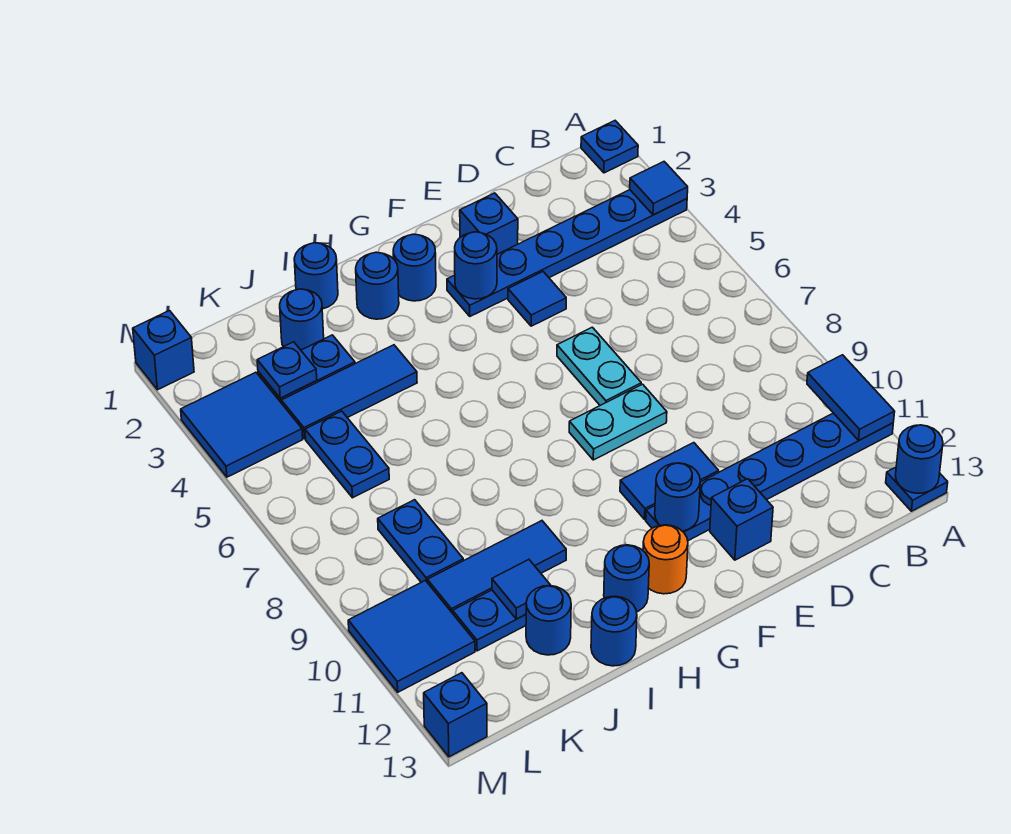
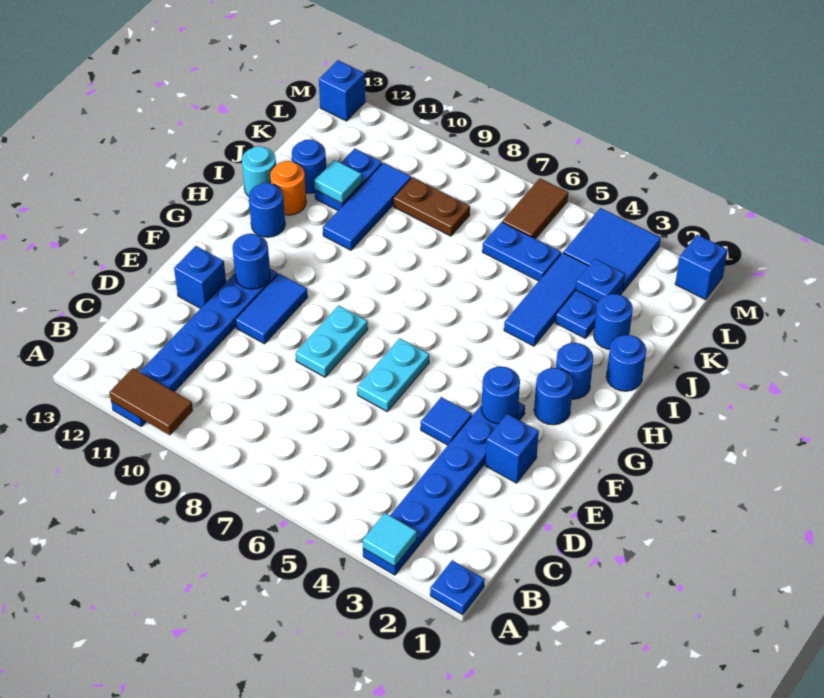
blue tile A3 level 2 -> cyan tile A3 level 2
blue tile A10:A11 level 2 -> brown tile A10:A11 level 2
blue plate A13 level 1 -> none
blue round brick A13 level 2 -> none
cyan plate E6:E7 level 1 -> cyan plate E6:F6 level 1
orange round brick G12 level 1 -> orange round brick I12 level 1
blue round brick I13 level 1 -> cyan round brick I13 level 1
blue tile J11 level 2 -> cyan tile J11 level 2
blue plate K8:K9 level 1 -> brown plate K8:K9 level 1
none -> brown tile L6:M6 level 1
blue tile L10:M11 level 1 -> none

